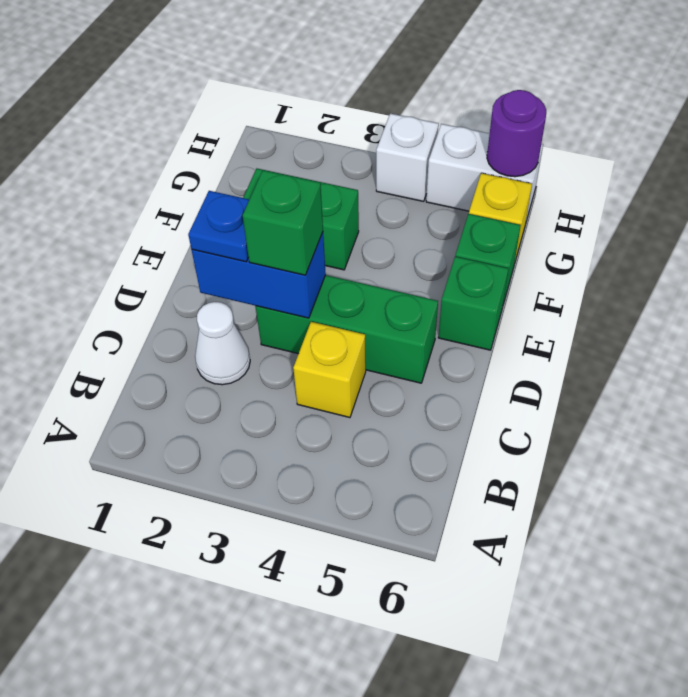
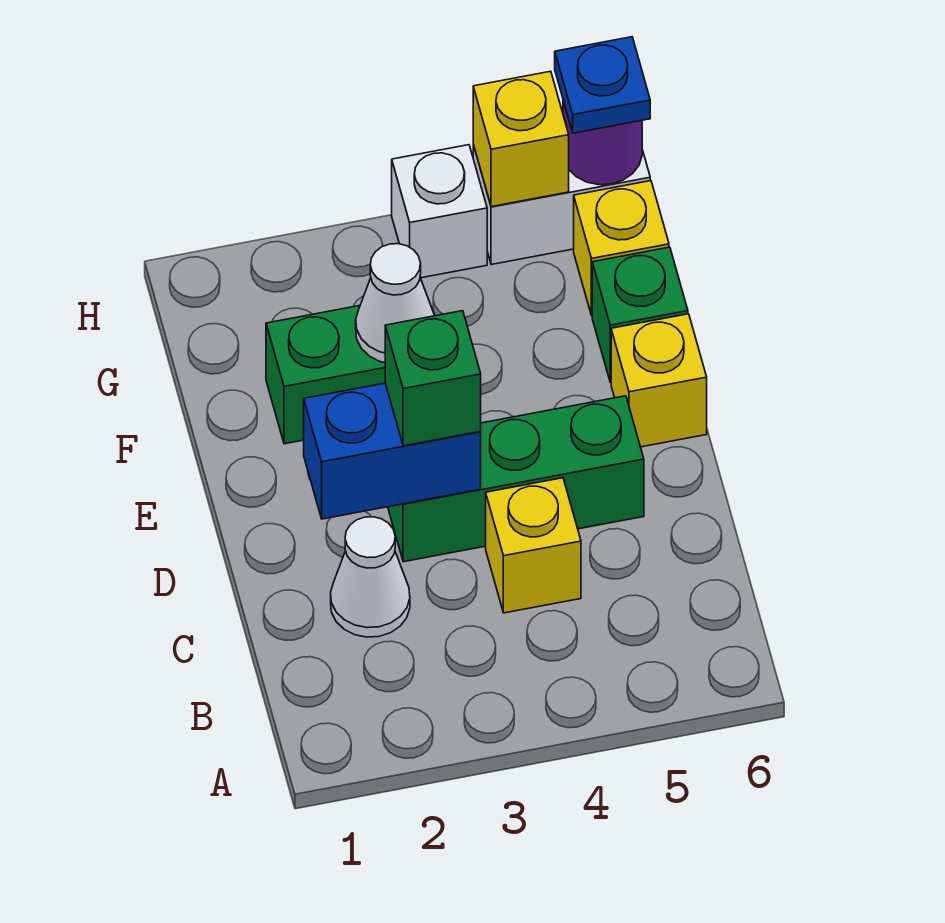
blue plate D2 level 3 -> blue plate H6 level 3
green brick E6 level 1 -> yellow brick E6 level 1
none -> white cone F3 level 2
none -> yellow brick H5 level 2

